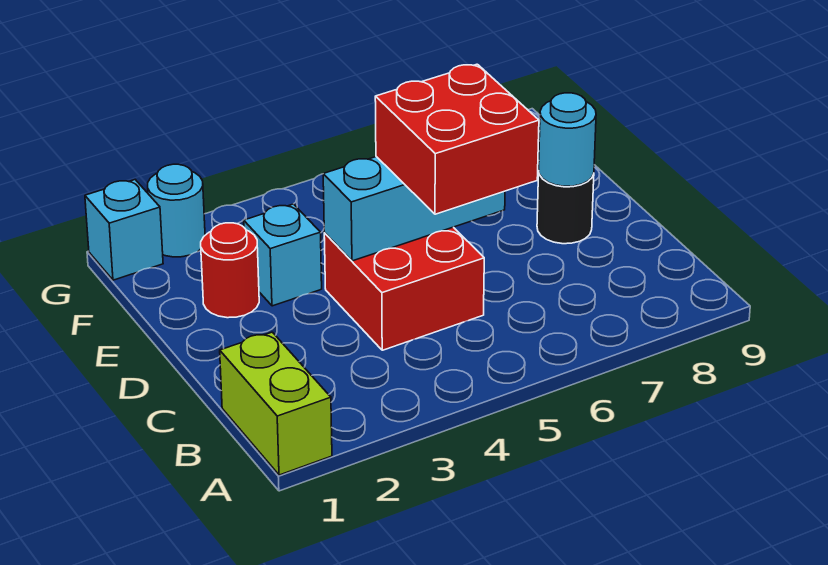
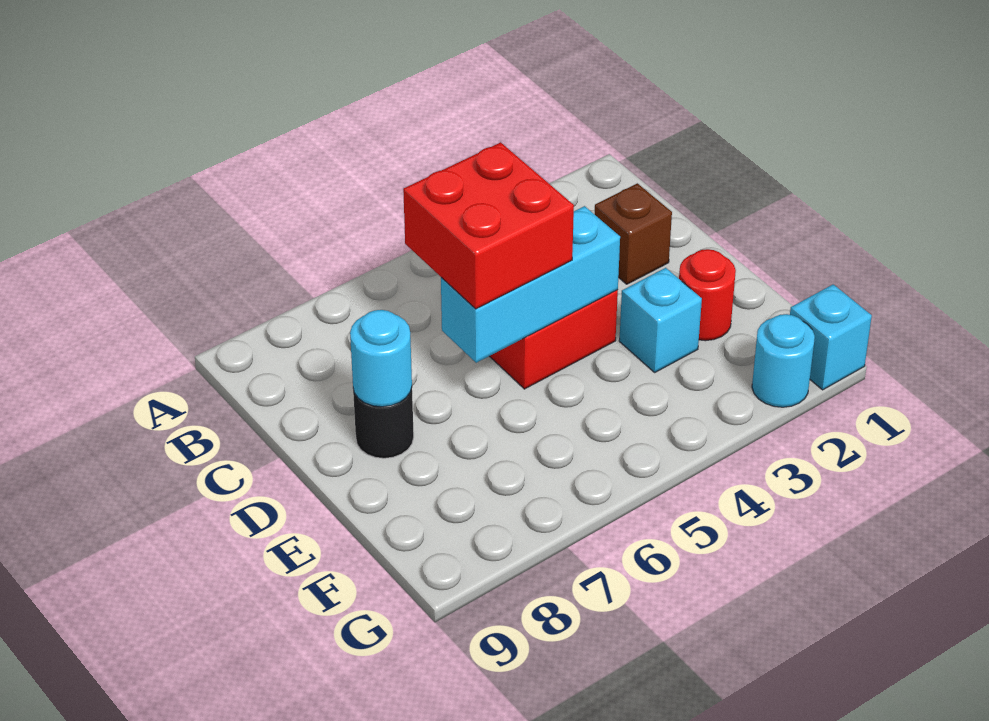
lime brick A1:B1 level 1 -> none
none -> brown brick C2 level 1

